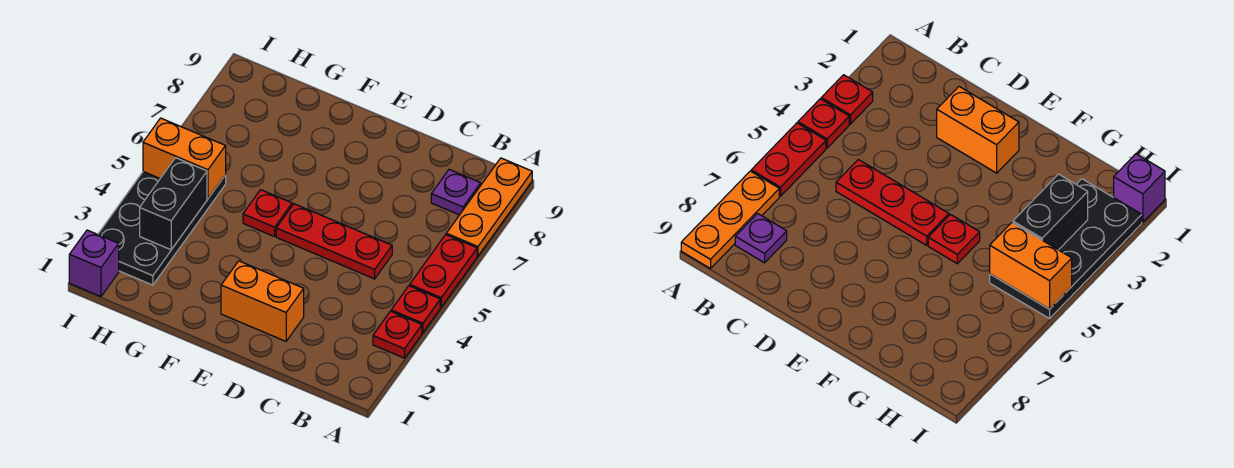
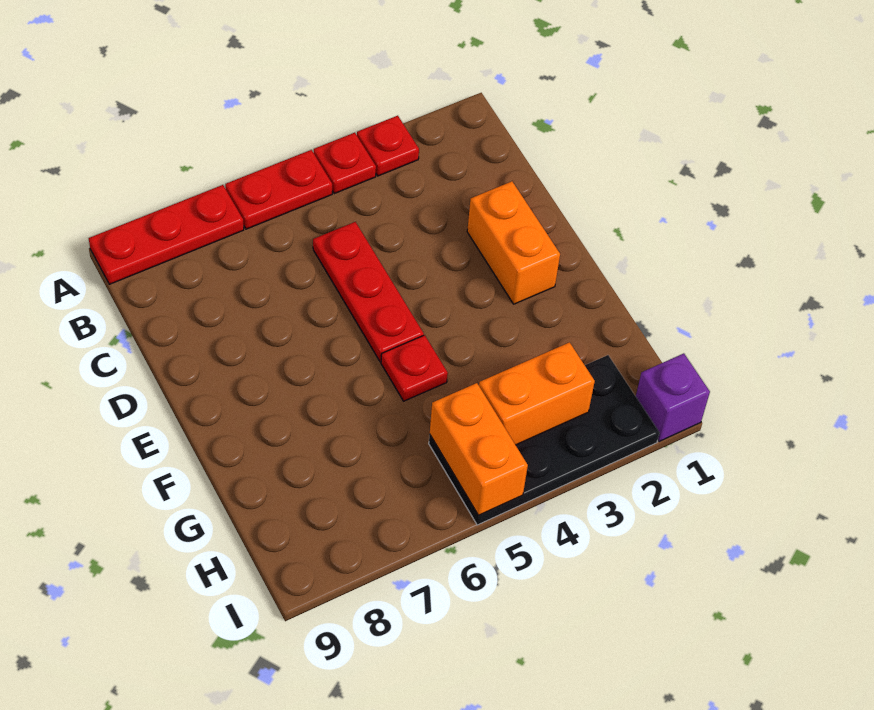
orange plate A7:A9 level 1 -> red plate A7:A9 level 1
purple plate B8 level 1 -> none
black brick H3:H4 level 2 -> orange brick H3:H4 level 2

